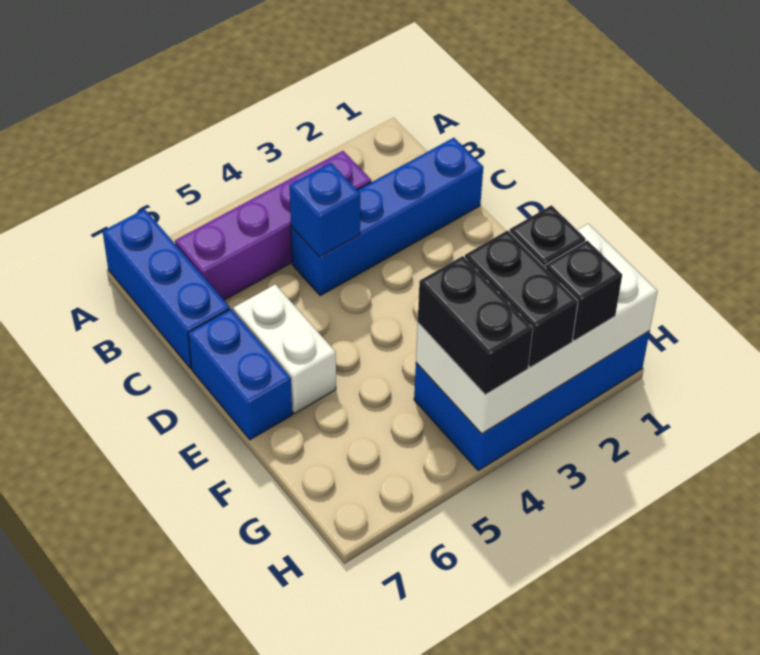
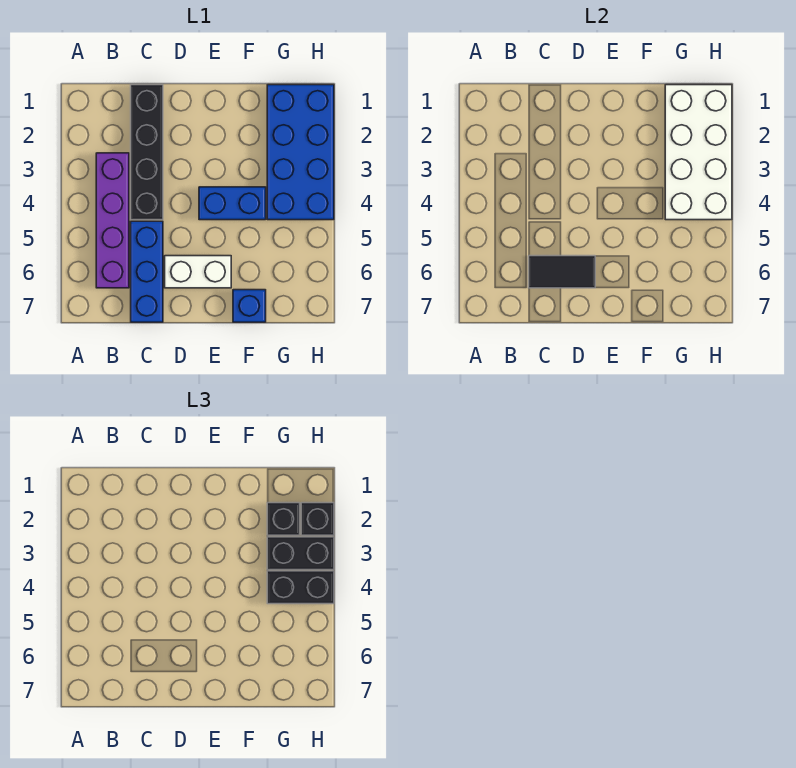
blue brick A7:C7 level 1 -> blue brick C5:C7 level 1
blue brick C1:C4 level 1 -> black brick C1:C4 level 1
blue brick C4 level 2 -> blue brick F7 level 1
none -> black tile C6:D6 level 2
blue brick D7:E7 level 1 -> blue brick E4:F4 level 1

